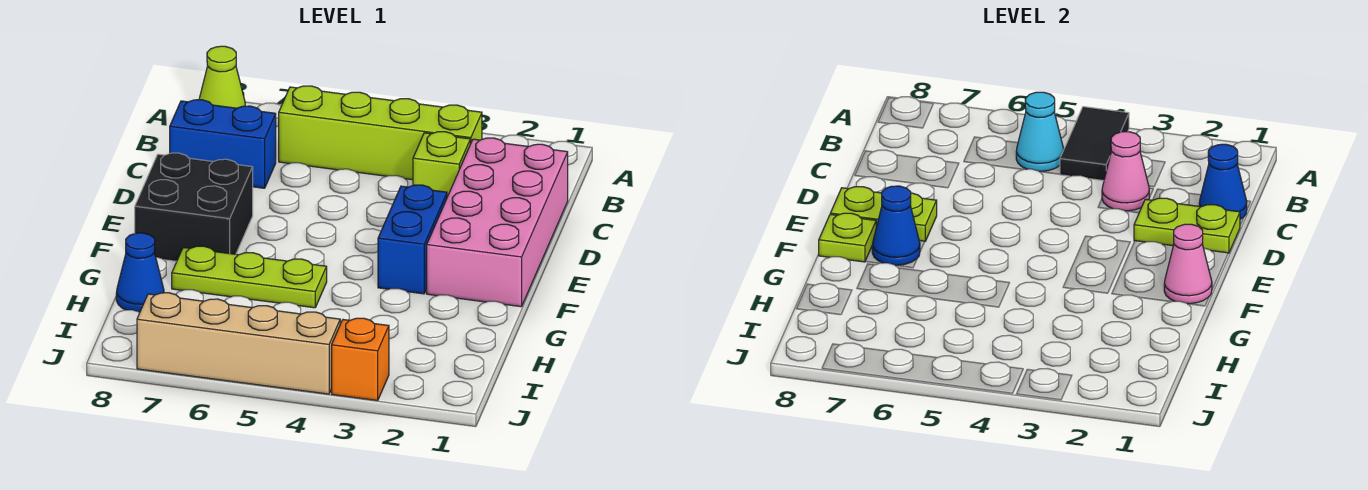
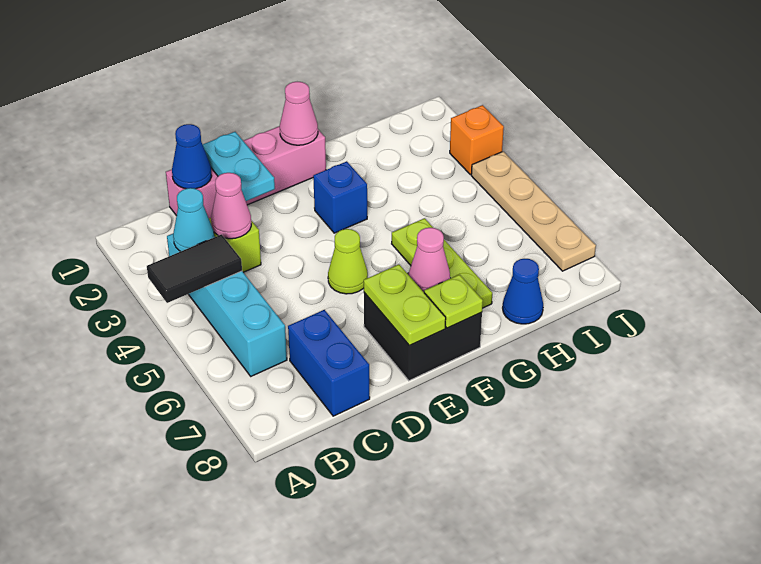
lime cone A8 level 1 -> lime cone E5 level 1
lime brick B3:B6 level 1 -> cyan brick B3:B6 level 1
cyan cone B5 level 2 -> cyan cone B3 level 2
pink brick C1:F2 level 1 -> pink brick C1:F1 level 1
lime plate D1:D2 level 2 -> cyan plate D1:D2 level 2
blue brick E3:F3 level 1 -> blue brick F3 level 1
blue cone F7 level 2 -> pink cone F7 level 2
tan brick J4:J7 level 1 -> tan plate J4:J7 level 1

